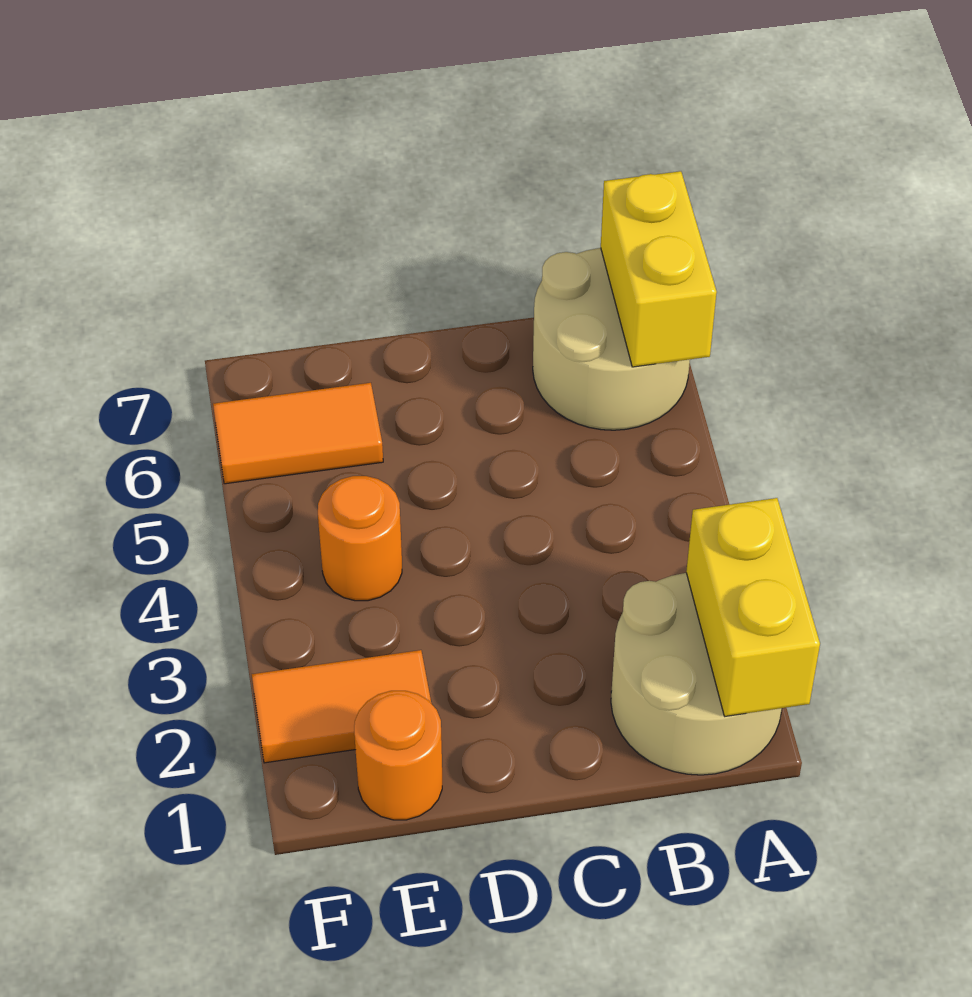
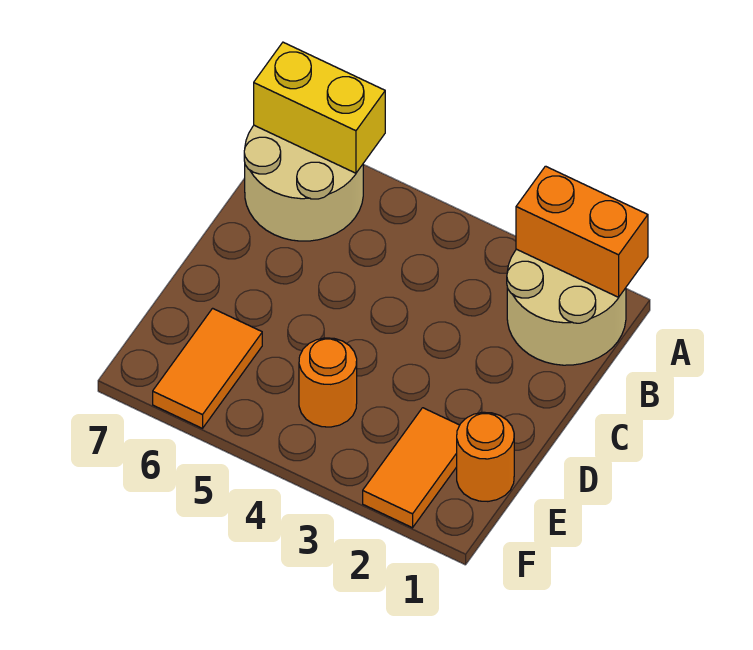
yellow brick A1:A2 level 2 -> orange brick A1:A2 level 2

